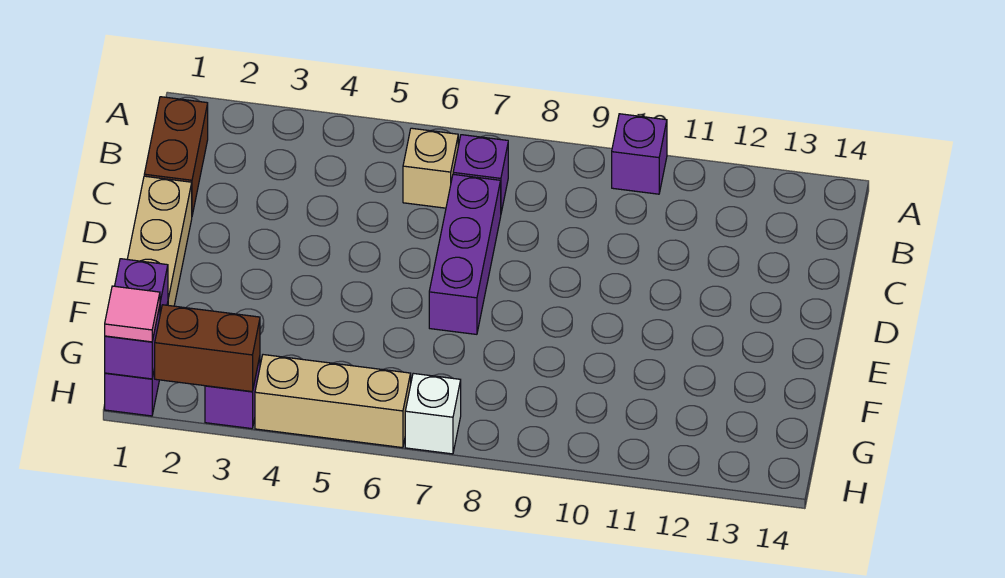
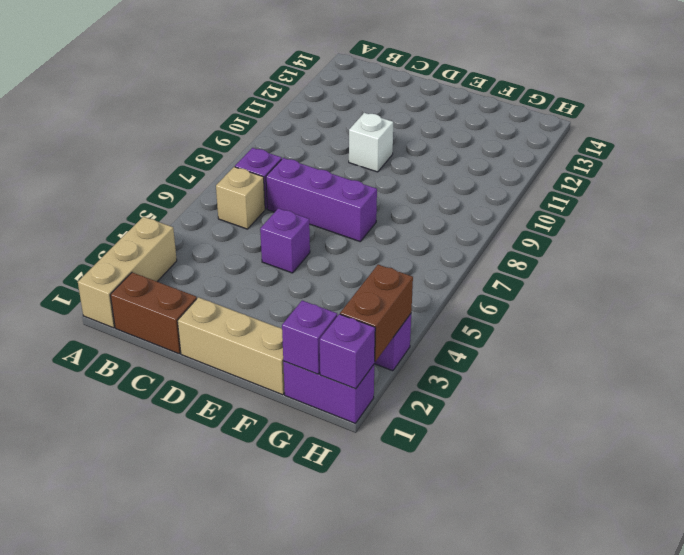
purple brick A10 level 1 -> purple brick D5 level 1
pink tile H1 level 3 -> none
tan brick H4:H6 level 1 -> tan brick A1:A3 level 1
white brick H7 level 1 -> white brick D10 level 1

